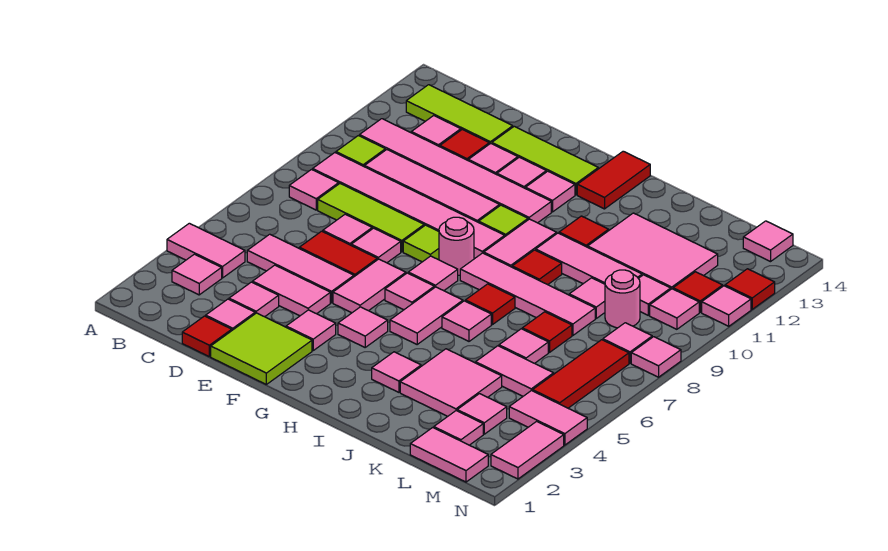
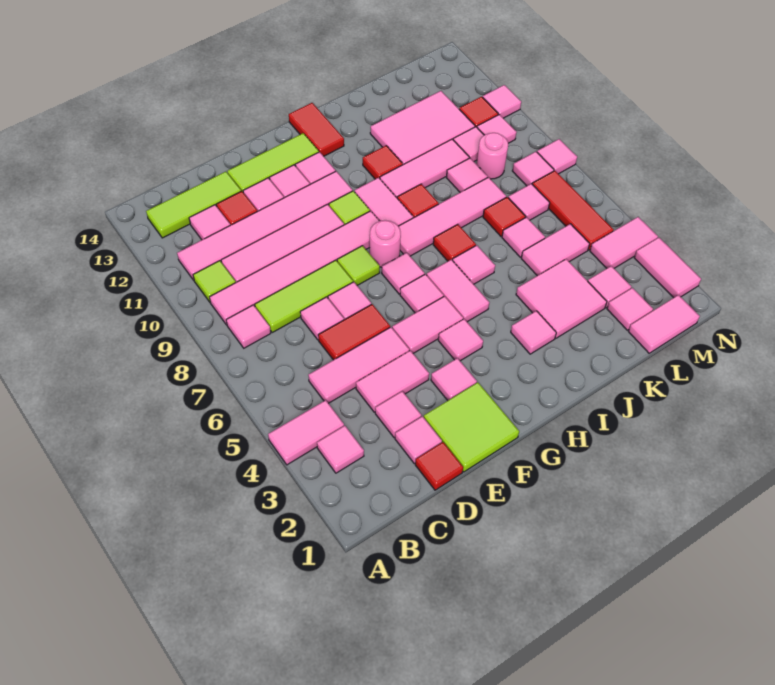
pink tile F5:F6 level 1 -> pink tile F5:G5 level 1
pink tile M14 level 1 -> pink tile L7 level 1
red tile N12 level 1 -> none

